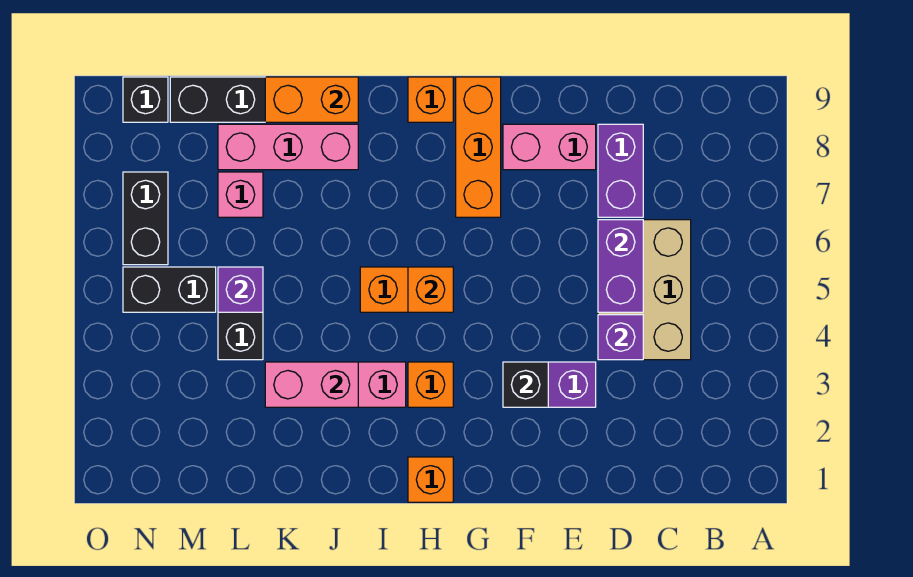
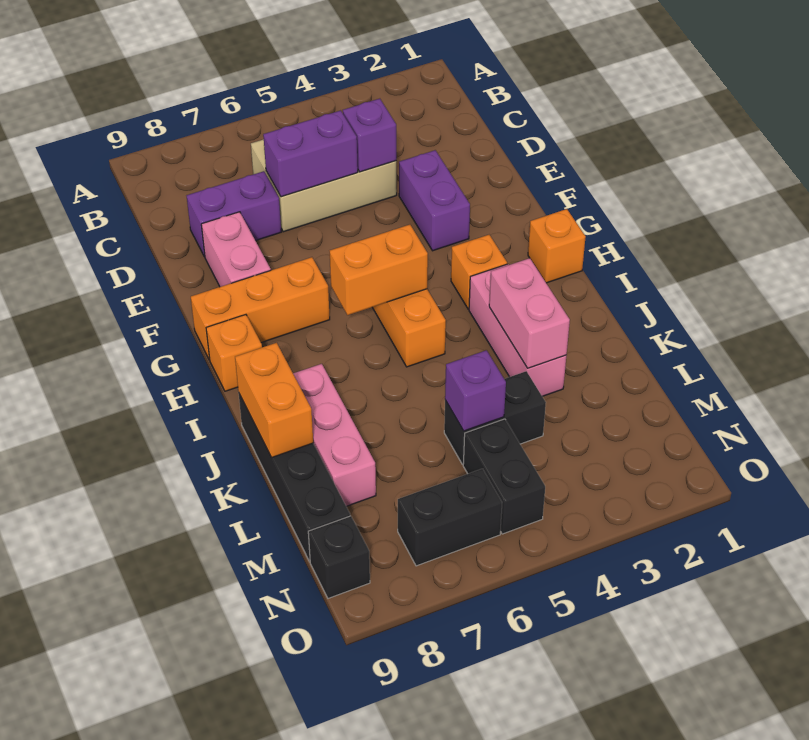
black brick F3 level 2 -> none
orange brick H5 level 2 -> orange brick H5:H6 level 2
pink brick L7 level 1 -> none

